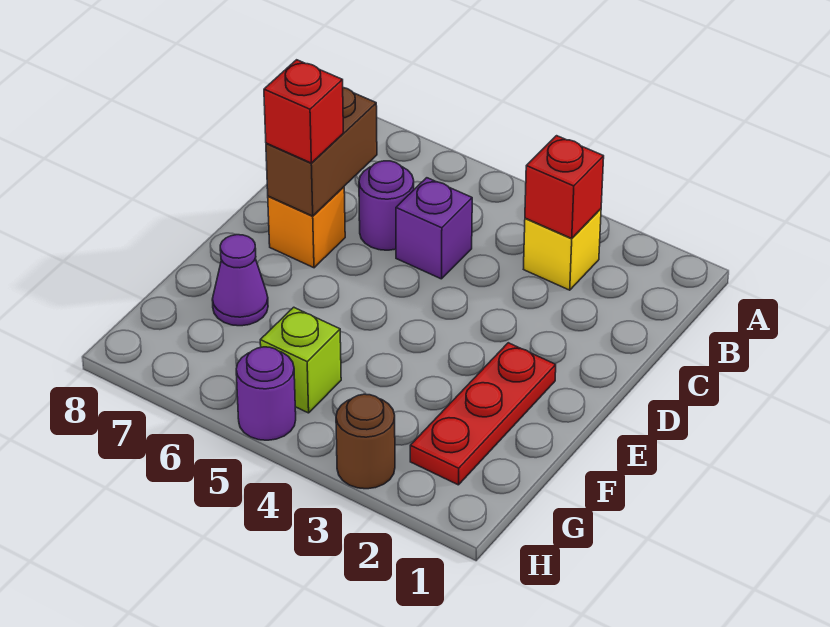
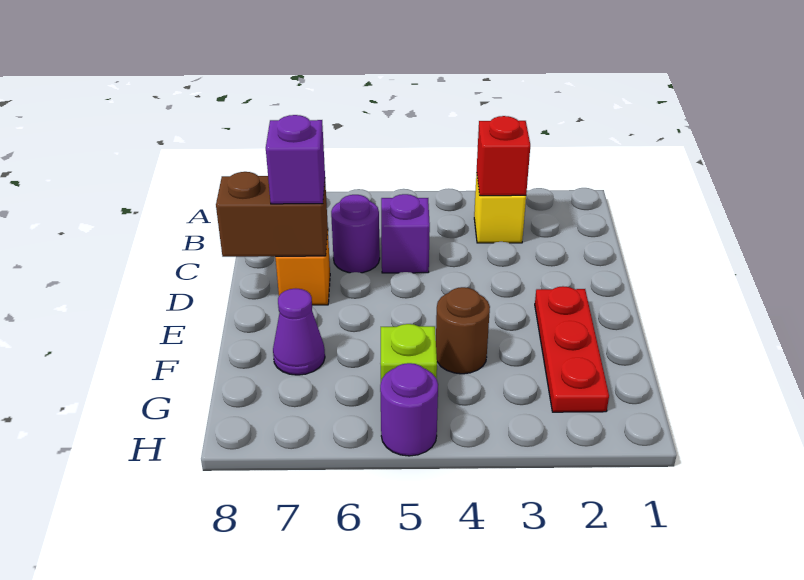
brown brick C7:D7 level 2 -> brown brick D7:D8 level 2
red brick D7 level 3 -> purple brick D7 level 3
brown round brick H3 level 1 -> brown round brick F4 level 1

